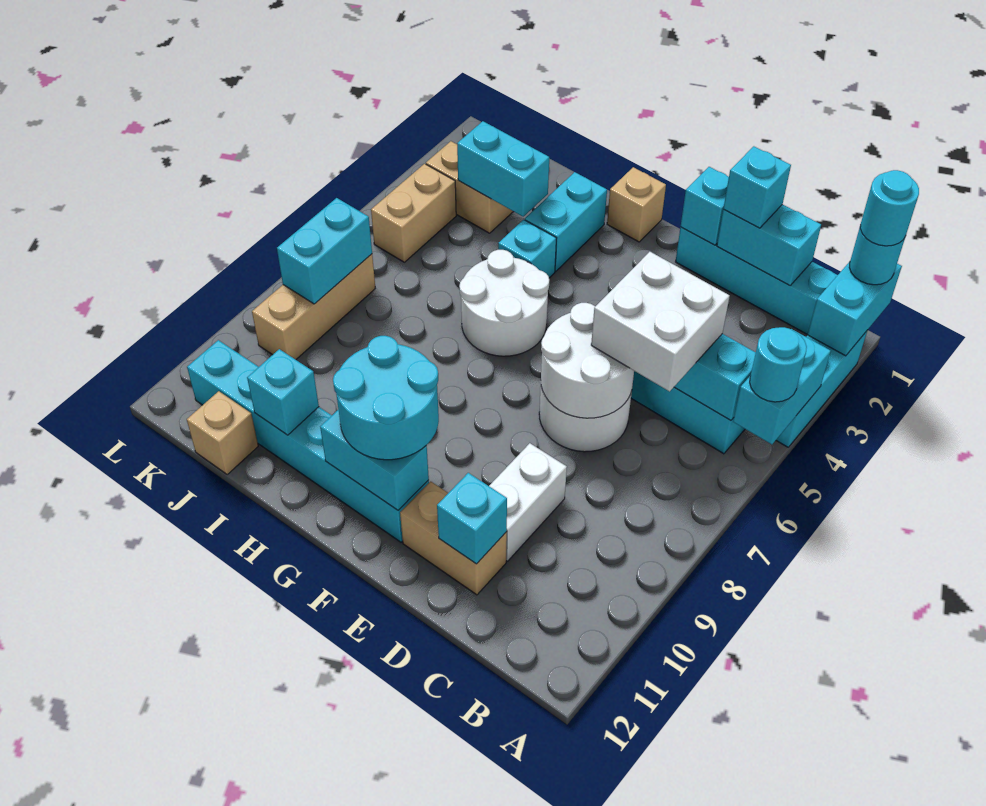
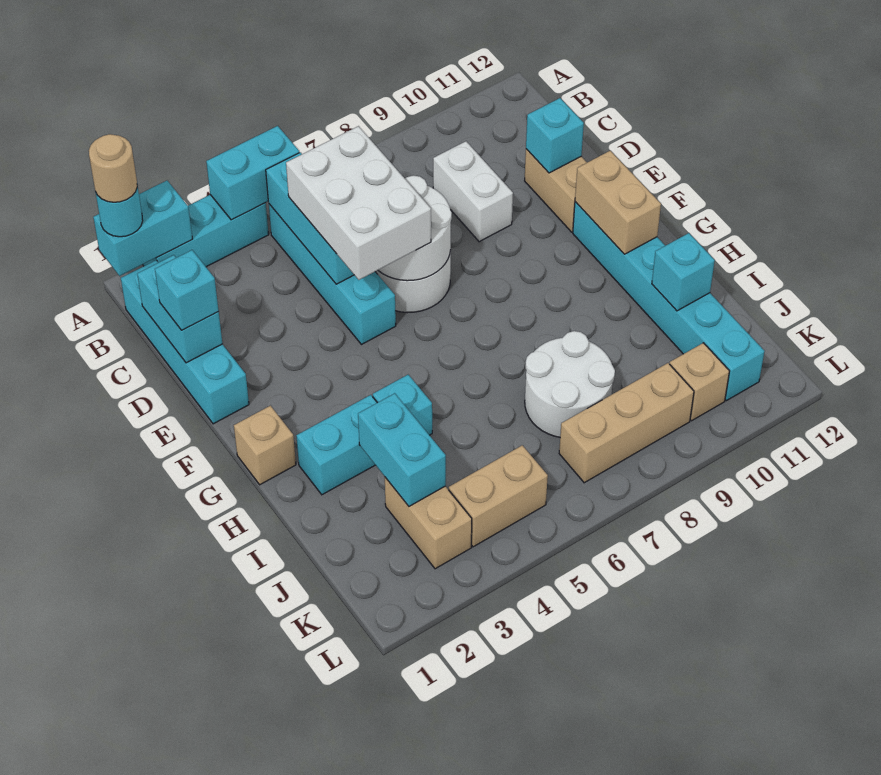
cyan round brick A1 level 4 -> tan round brick A1 level 4
cyan round brick A5 level 3 -> none
white brick C5:D6 level 3 -> white brick C5:E6 level 3
white brick D9:D10 level 1 -> white brick C9:D9 level 1
cyan brick E1 level 2 -> none
cyan round brick F10:G11 level 3 -> none
cyan brick F11:G11 level 2 -> tan brick F11:G11 level 2
white round brick G5:H6 level 1 -> white round brick I7:J8 level 1
tan brick J12 level 1 -> tan brick K10 level 1
cyan brick K7:K8 level 2 -> none

